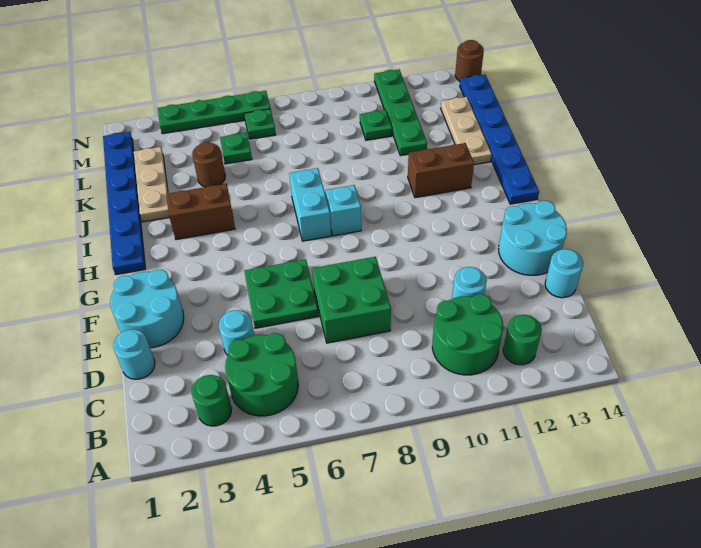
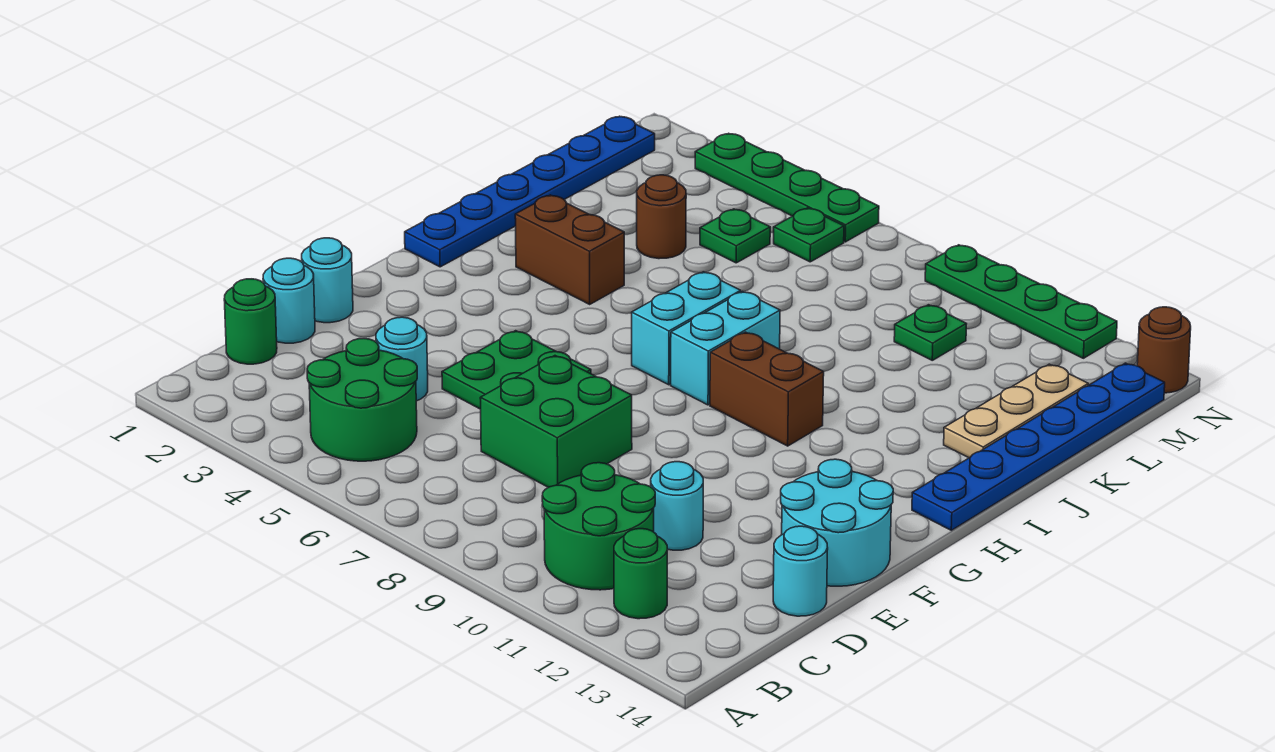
green round brick B3 level 1 -> green round brick C1 level 1
cyan round brick E1:F2 level 1 -> cyan round brick E1 level 1
cyan brick H8 level 1 -> cyan brick H8:I8 level 1
brown brick I11:I12 level 1 -> brown brick H9:H10 level 1
tan plate J2:L2 level 1 -> none
green plate K11:N11 level 1 -> green plate N9:N12 level 1

